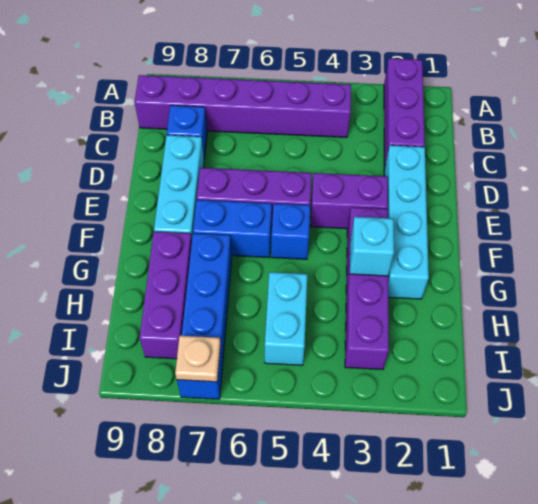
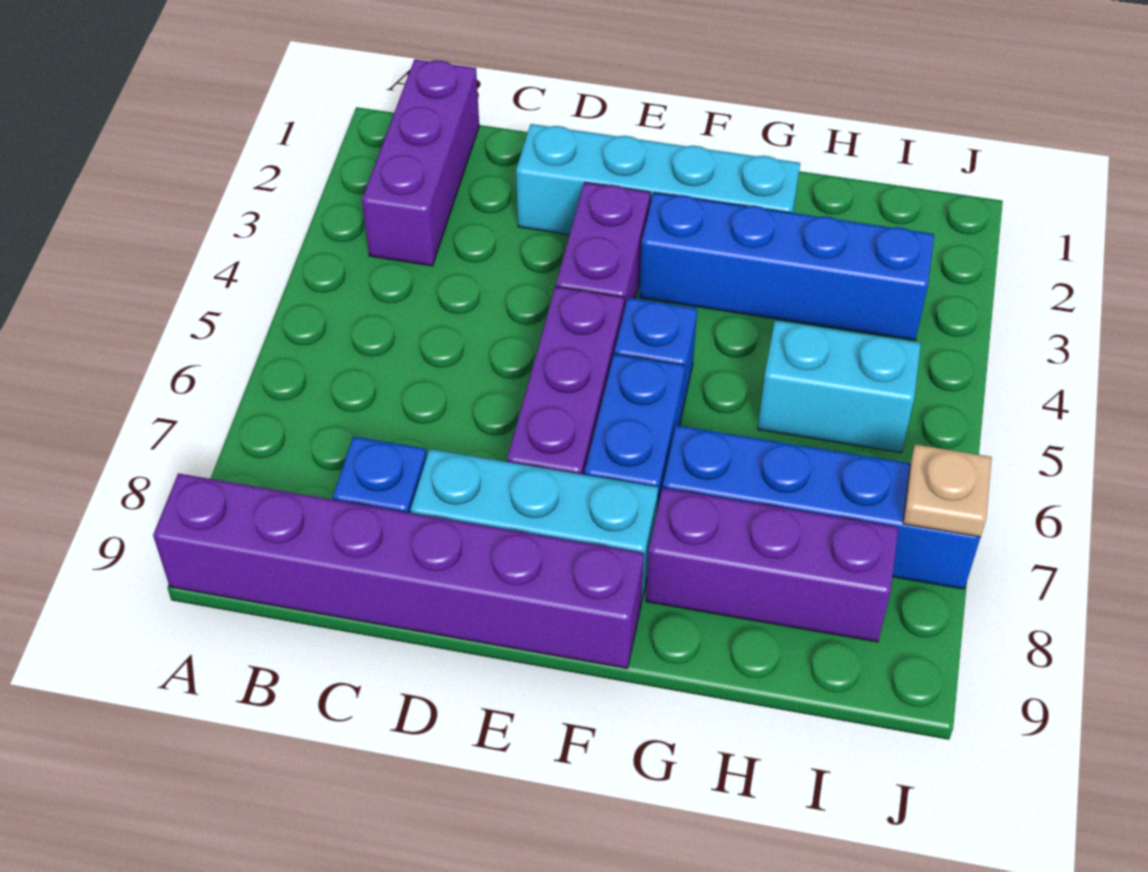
purple brick A2:C2 level 1 -> purple brick B1:B3 level 1
purple brick B4:B9 level 1 -> purple brick A9:F9 level 1
purple brick F3:I3 level 1 -> blue brick F3:I3 level 1
cyan brick G3 level 2 -> none

